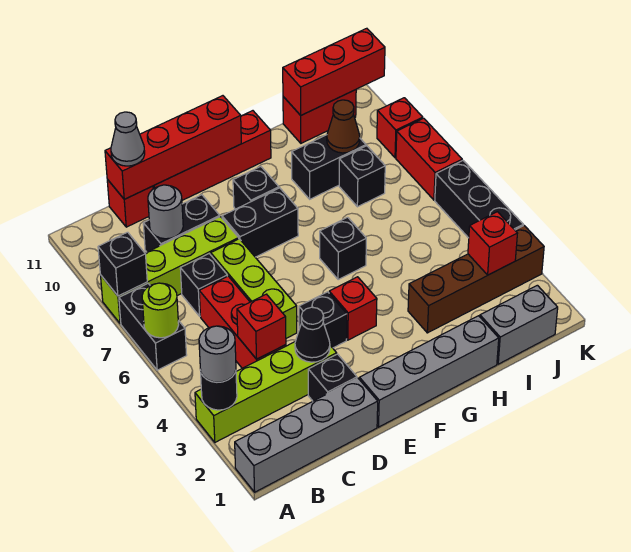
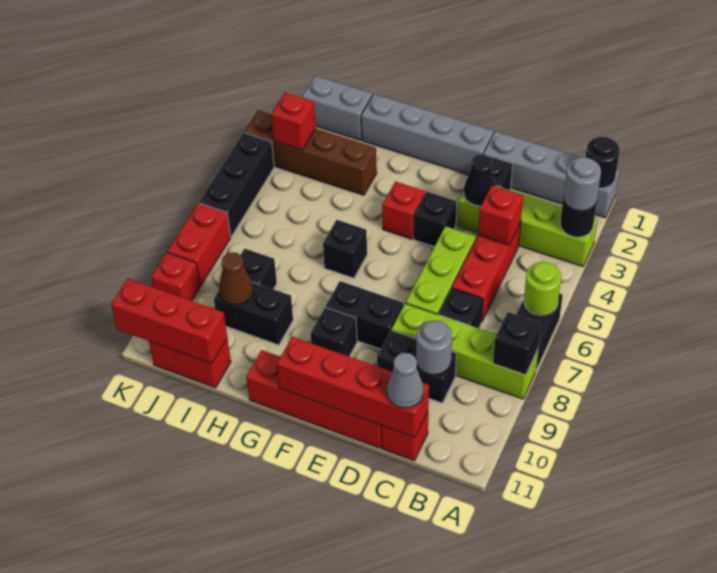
none -> black round brick A1 level 2

